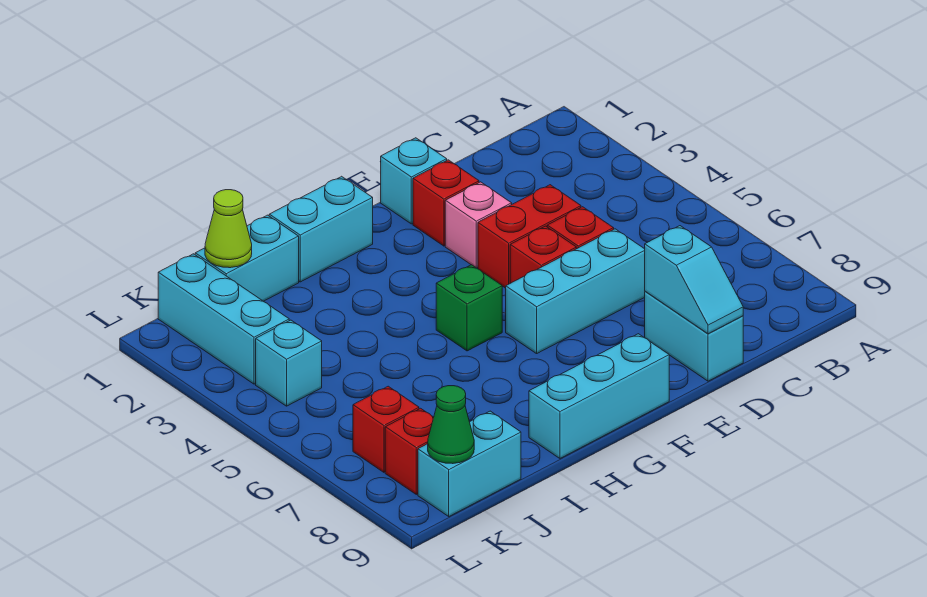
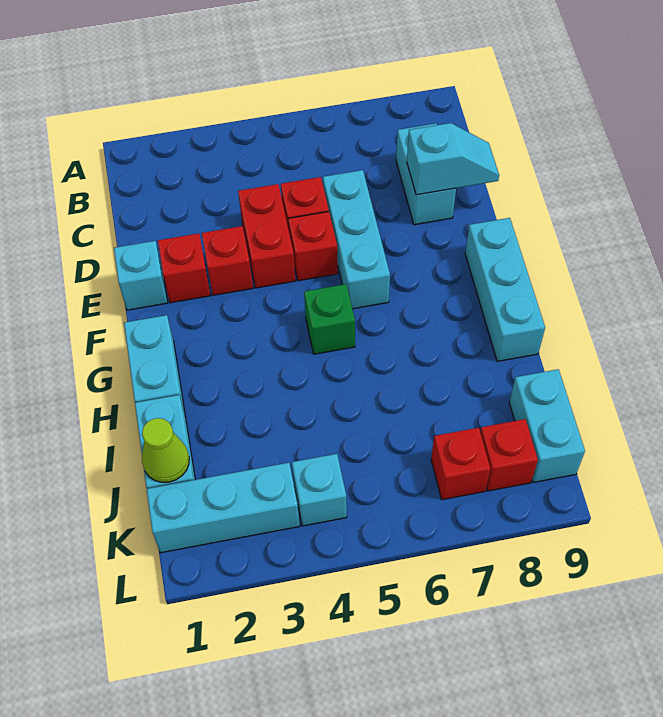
cyan brick D8:D9 level 1 -> cyan brick C8:D8 level 1
pink brick E3 level 1 -> red brick E3 level 1
green cone K9 level 2 -> none

